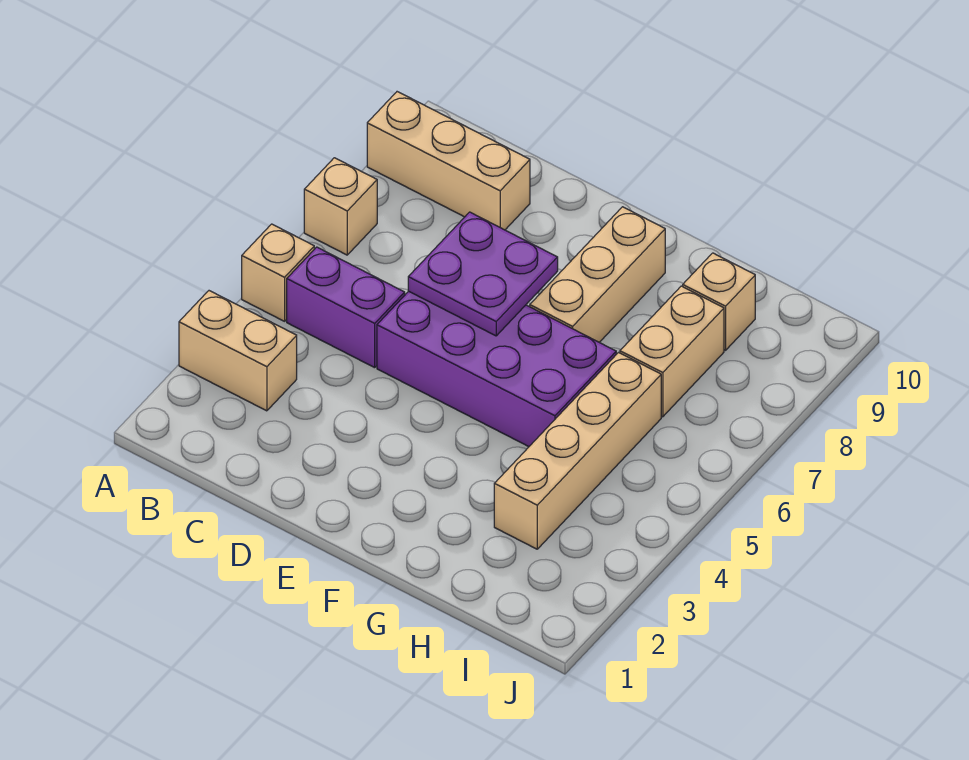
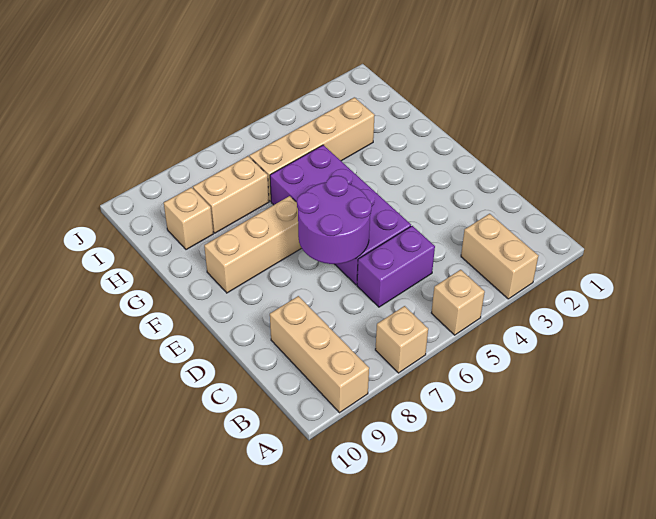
purple brick B5:C5 level 1 -> purple brick C5:C6 level 1
purple plate D6:E7 level 2 -> purple round brick D6:E7 level 2

